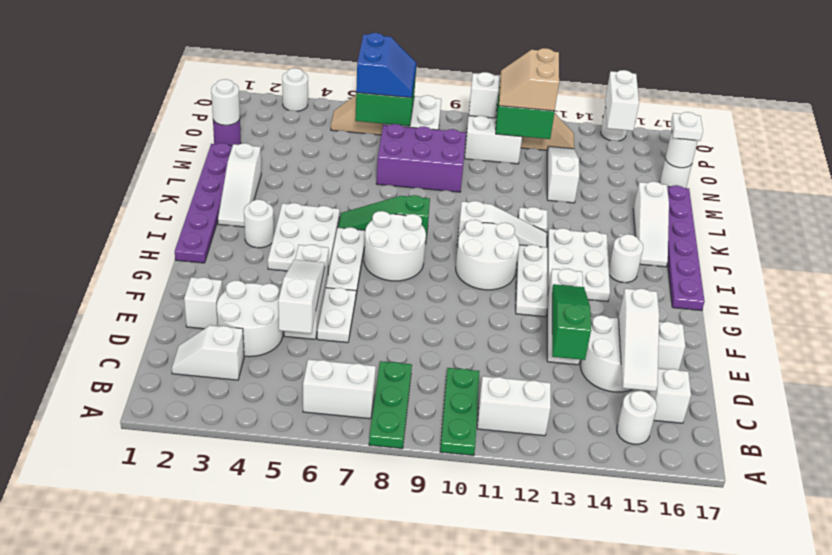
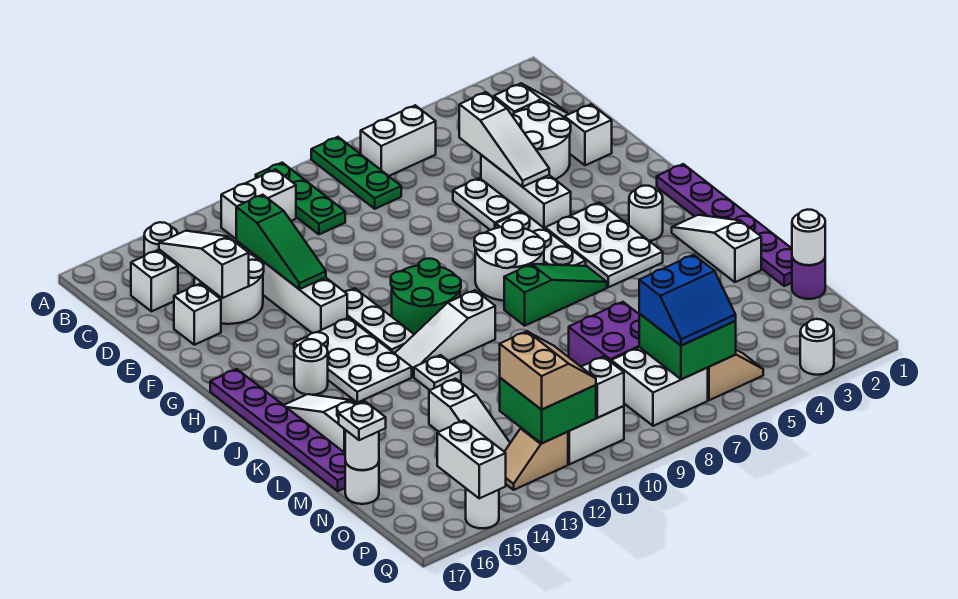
white round brick H10:I11 level 1 -> green round brick H10:I11 level 1
purple brick M7:N9 level 1 -> purple brick M7:N8 level 1
blue slope O6:P7 level 3 top 6 -> blue slope O6:P7 level 3 top O

